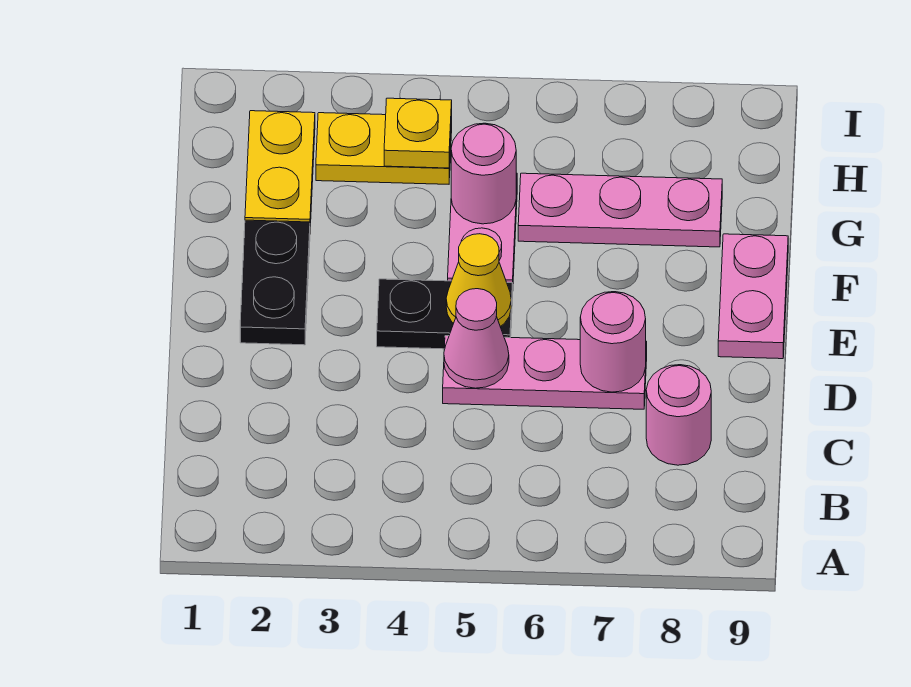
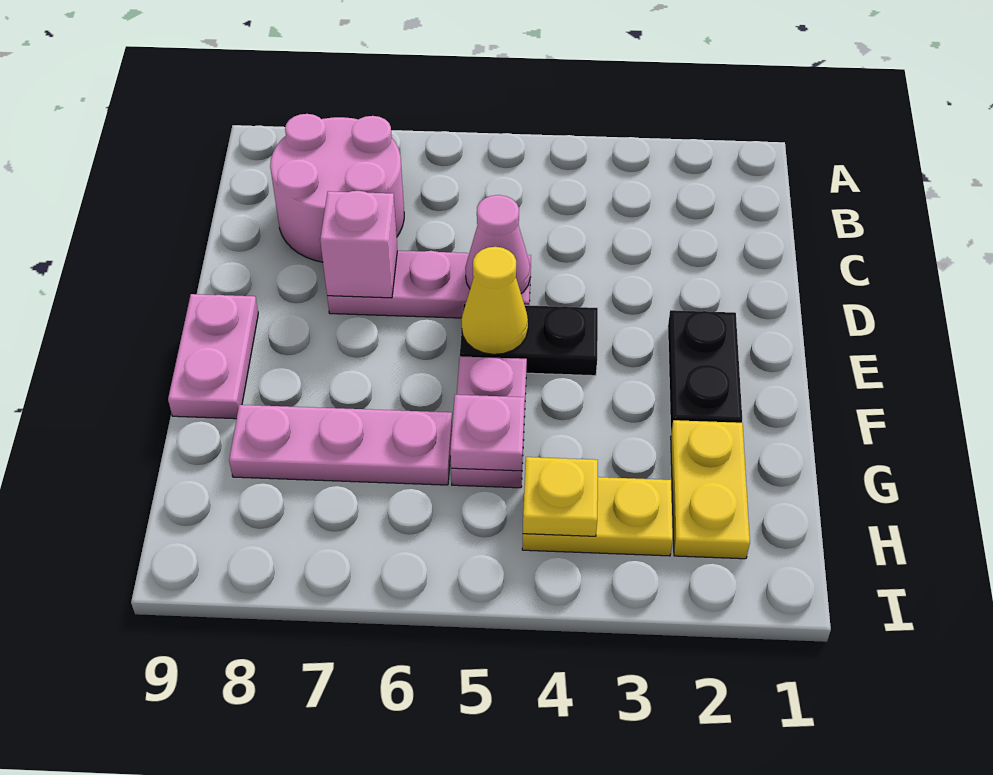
pink round brick C8 level 1 -> pink round brick B7:C8 level 1
pink round brick D7 level 2 -> pink brick D7 level 2
pink round brick G5 level 2 -> pink plate G5 level 2

